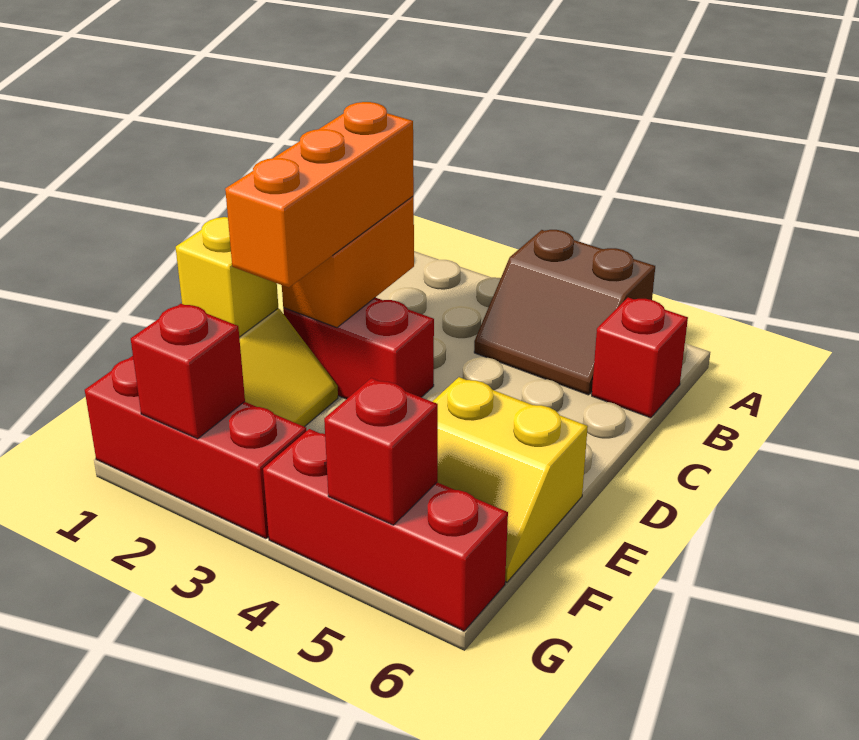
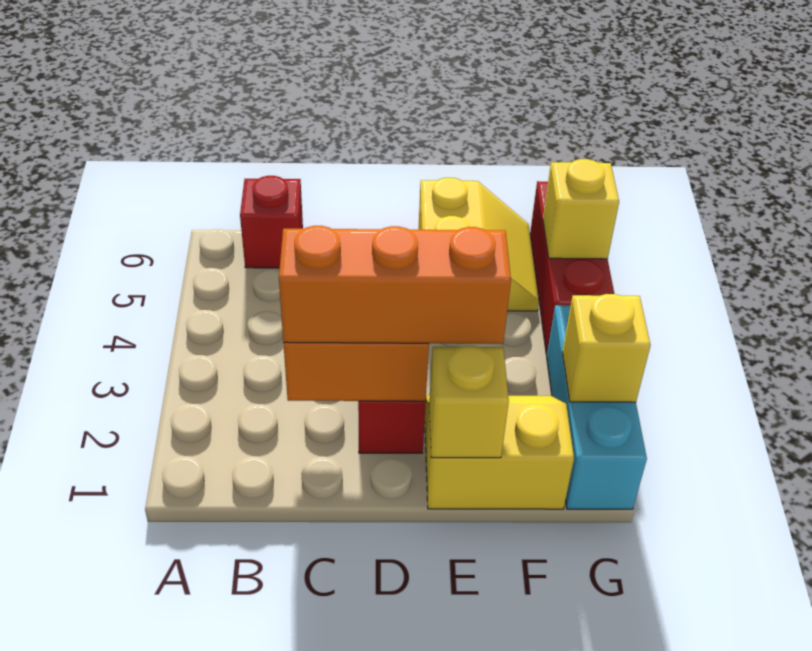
brown slope A4:B5 level 1 top A -> none
red brick G1:G3 level 1 -> cyan brick G1:G3 level 1
red brick G2 level 2 -> yellow brick G2 level 2
red brick G5 level 2 -> yellow brick G5 level 2

